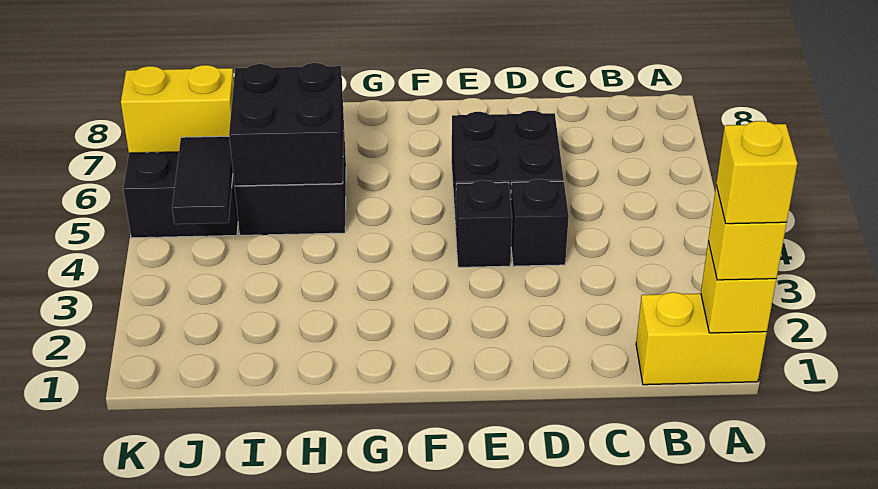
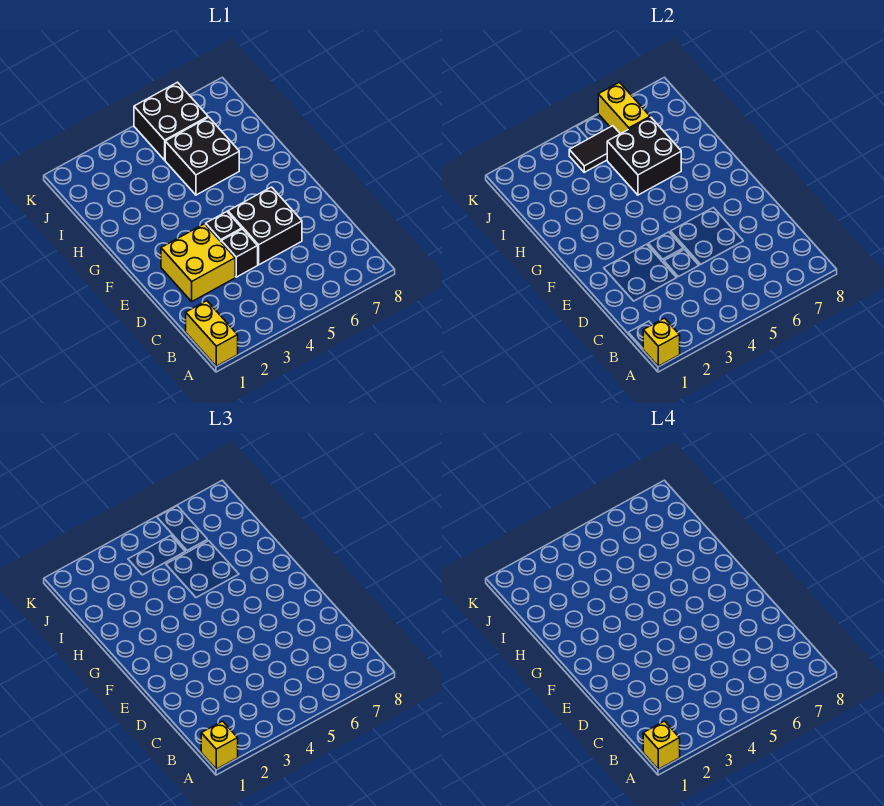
none -> yellow brick D2:E3 level 1

